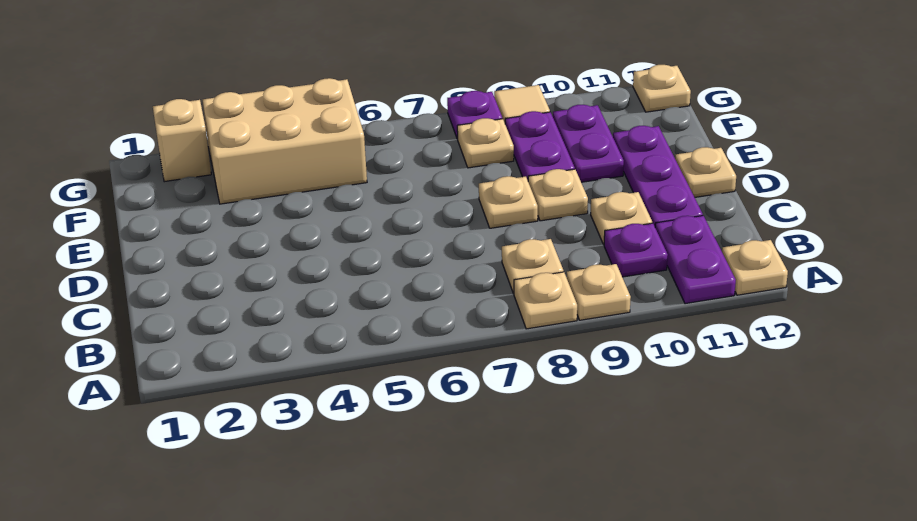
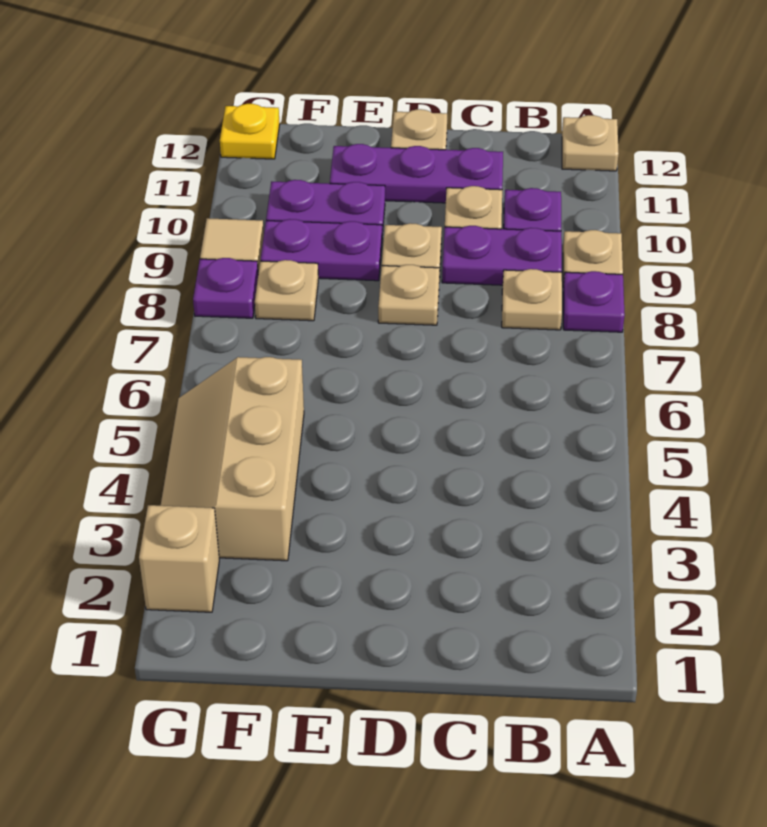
tan plate A8 level 1 -> purple plate A8 level 1
purple plate A11:B11 level 1 -> purple plate B9:C9 level 1
tan brick F3:G5 level 1 -> tan slope F3:G5 level 1 top F
tan plate G12 level 1 -> yellow plate G12 level 1

